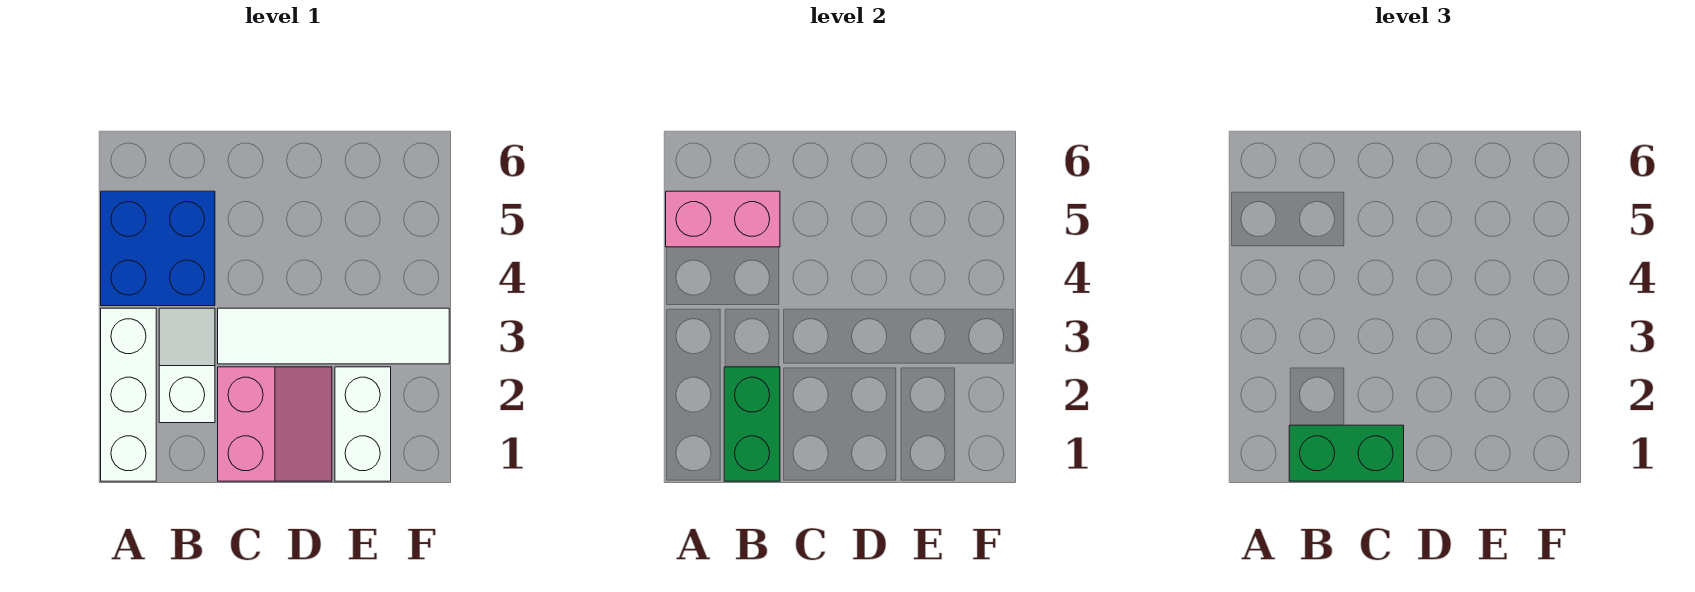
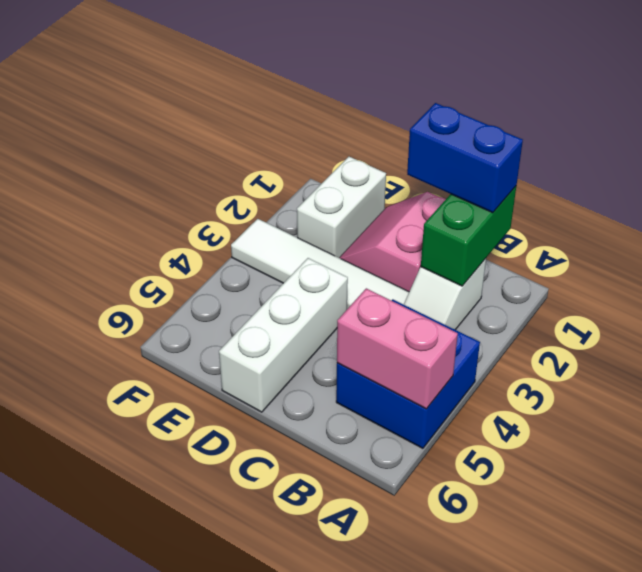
white brick A1:A3 level 1 -> white brick D4:D6 level 1
green brick B1:C1 level 3 -> blue brick B1:C1 level 3

